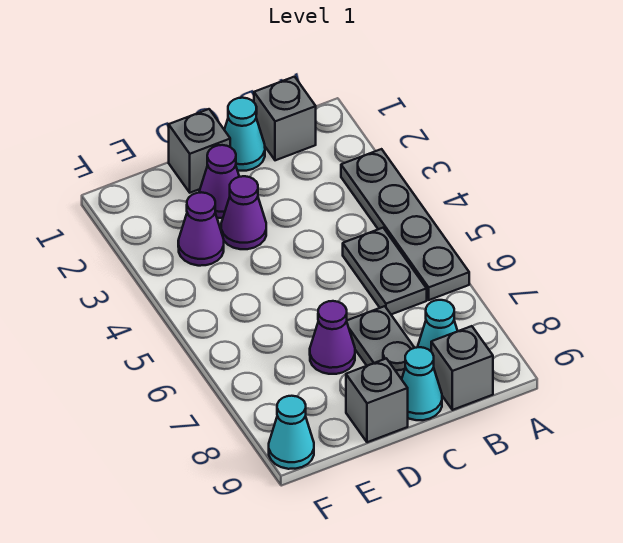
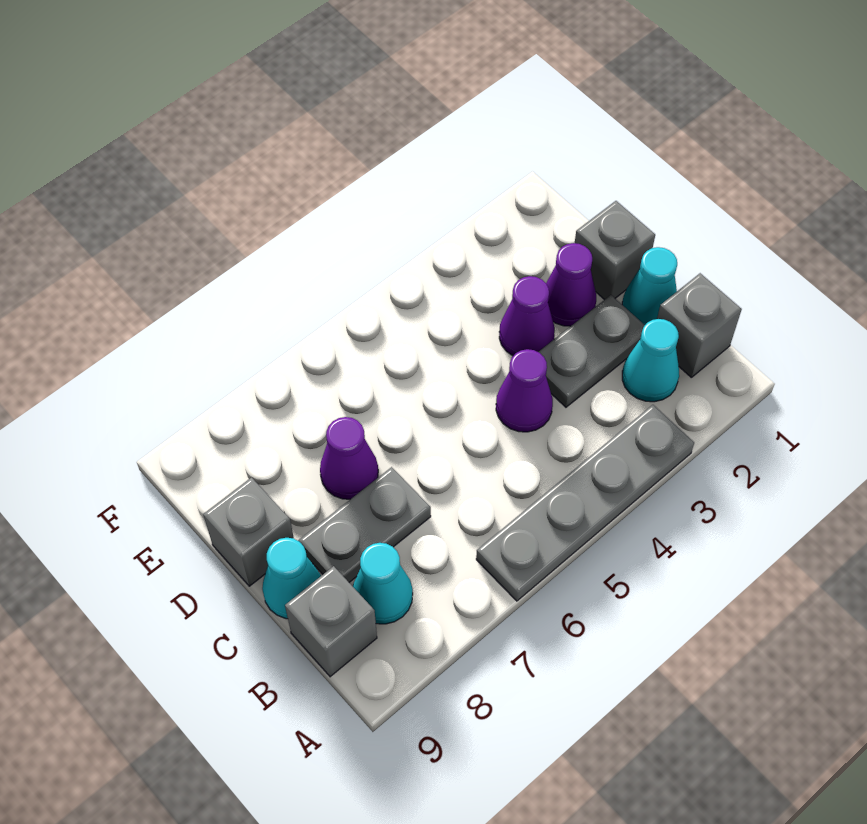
grey plate B5:B6 level 1 -> grey plate C2:C3 level 1
purple cone E3 level 1 -> purple cone C4 level 1
cyan cone F9 level 1 -> cyan cone B2 level 1

